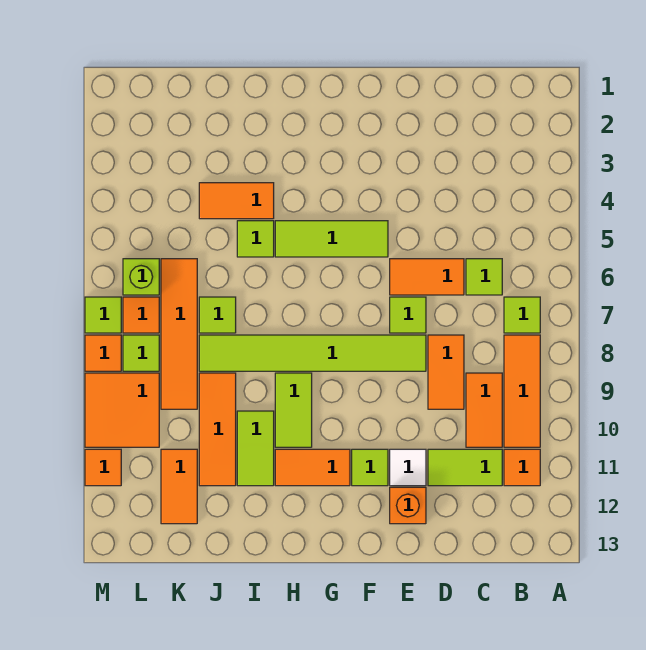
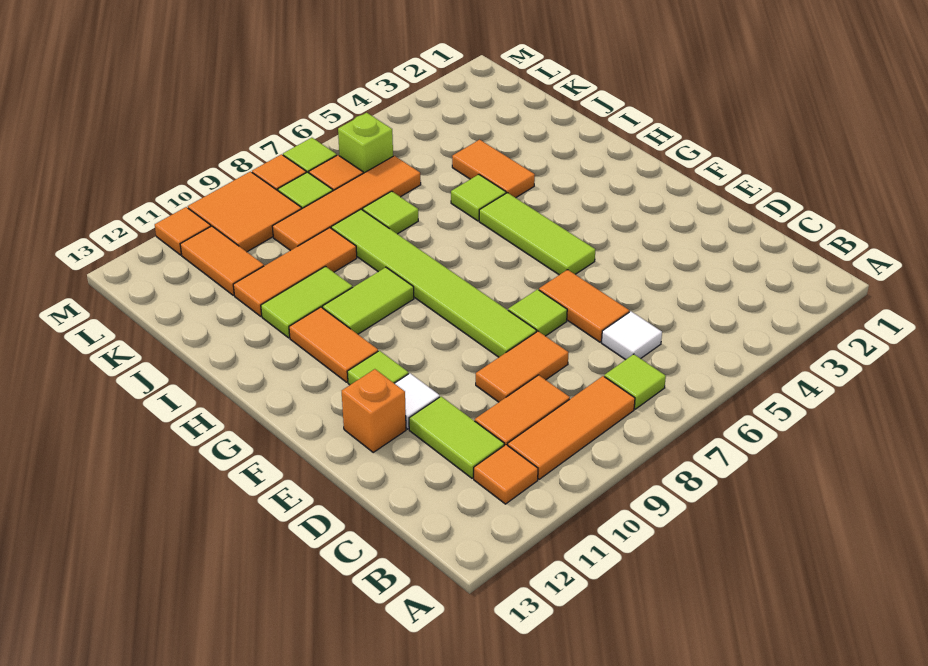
lime tile C6 level 1 -> white tile C6 level 1
orange tile K11:K12 level 1 -> orange tile K11:L11 level 1

